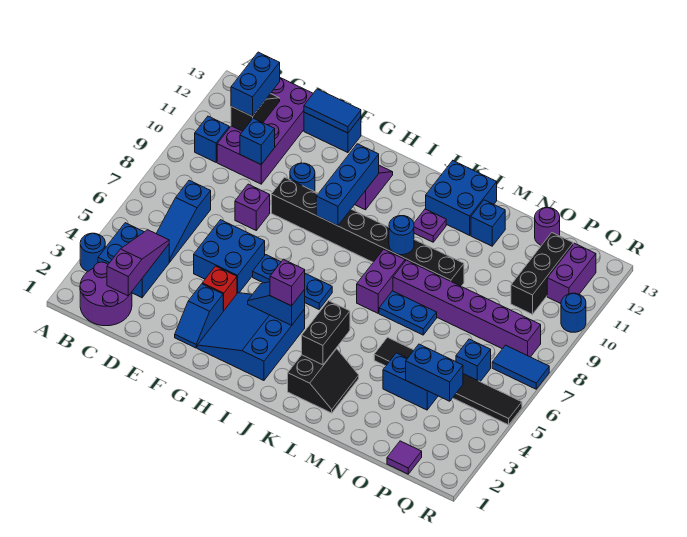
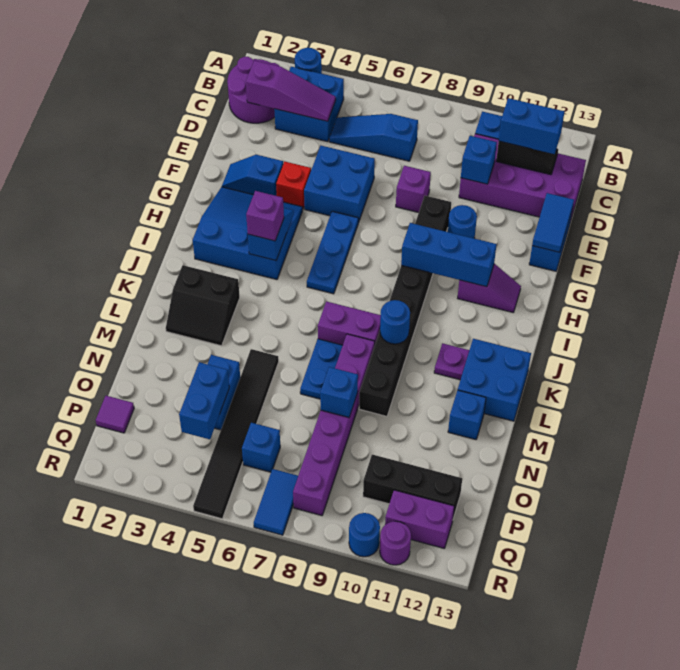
black brick K3:K4 level 2 -> none
none -> blue brick N8 level 2
purple round brick O13 level 1 -> purple round brick R11 level 1

